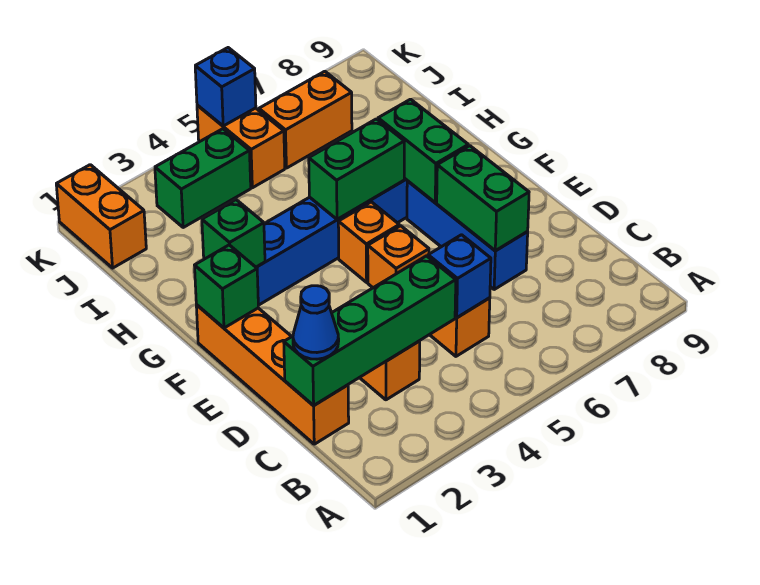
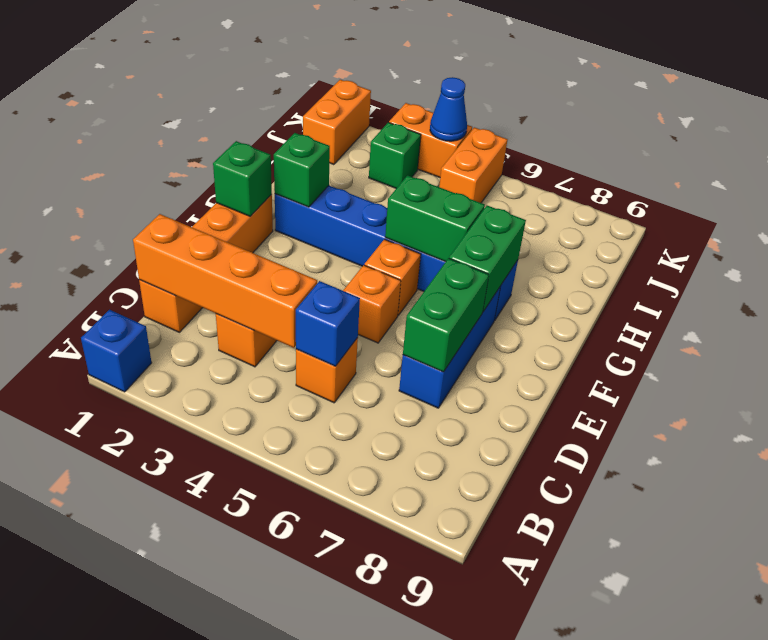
green brick C1:C4 level 2 -> orange brick C1:C4 level 2
blue cone C1 level 3 -> blue cone K4 level 2
green brick J3:J4 level 1 -> green brick J3 level 1
orange brick J6:J7 level 1 -> orange brick K3:K4 level 1
blue brick K5 level 2 -> blue brick A1 level 1

